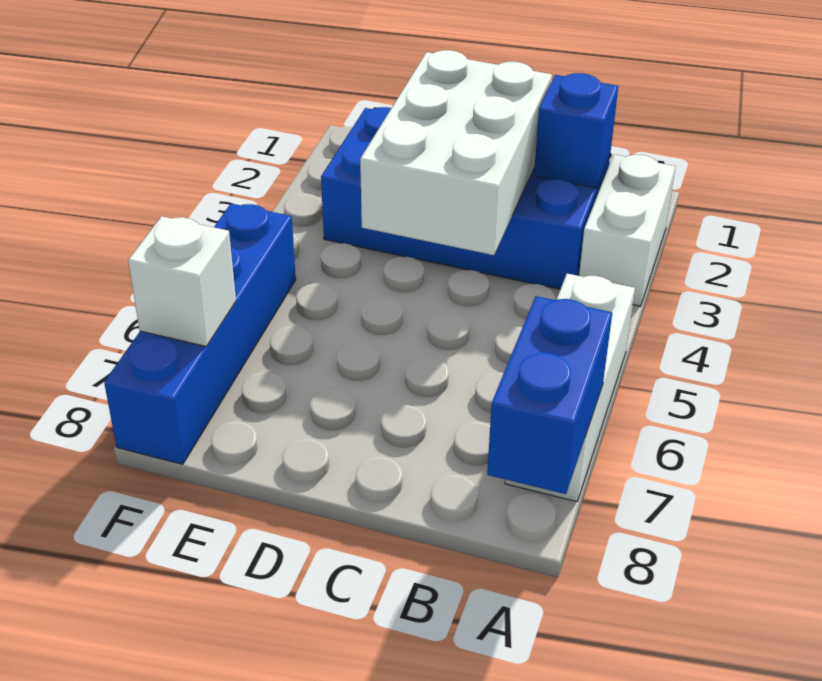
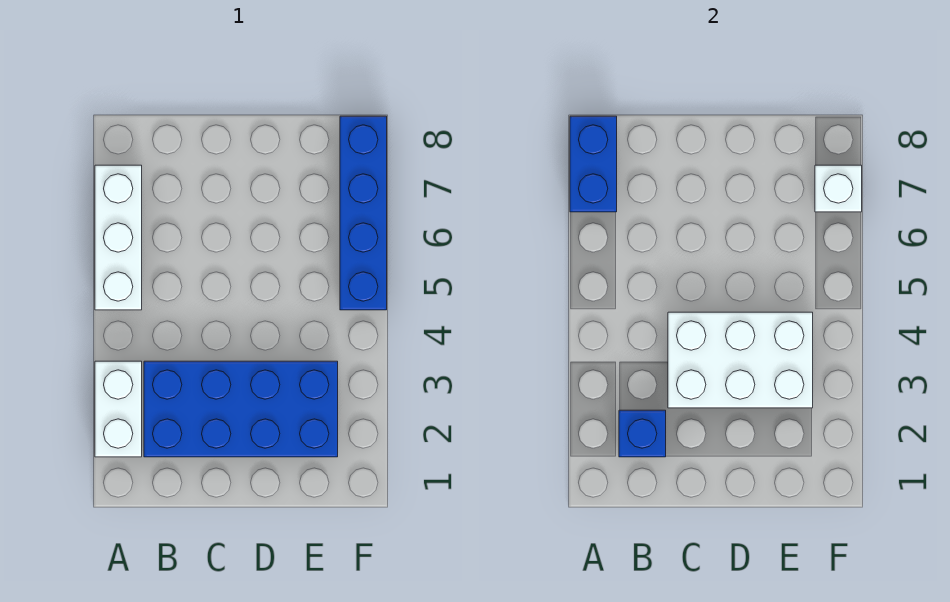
white brick C2:D4 level 2 -> white brick C3:E4 level 2

